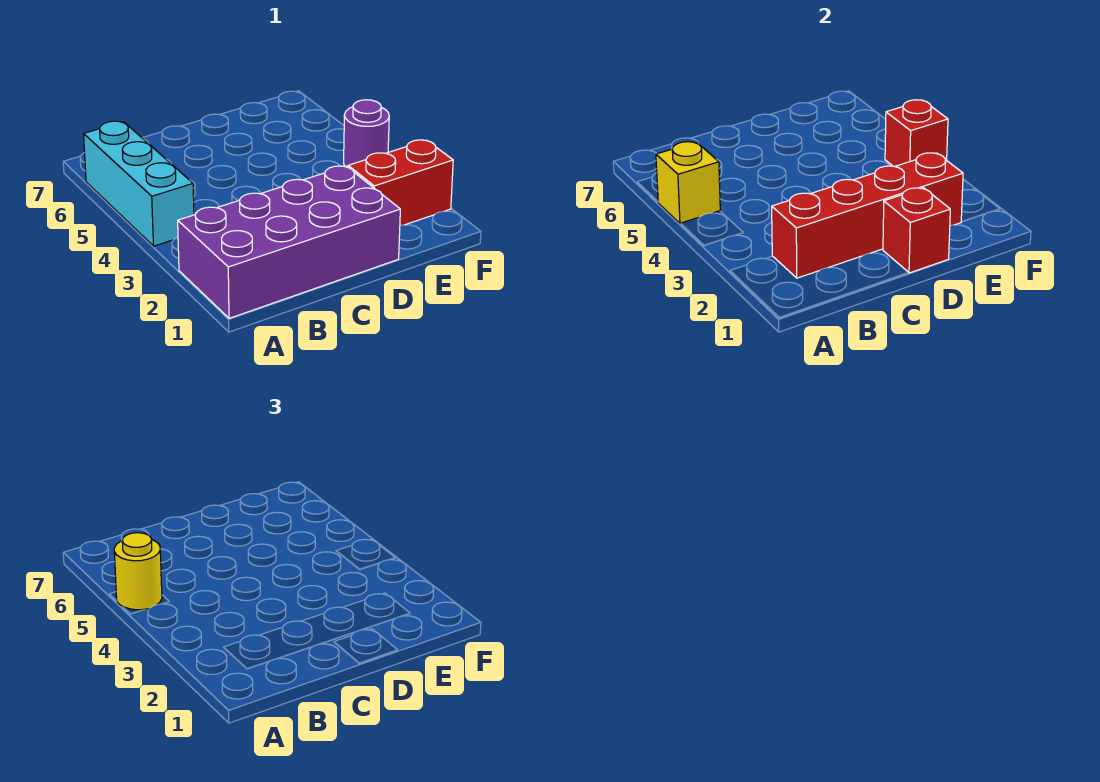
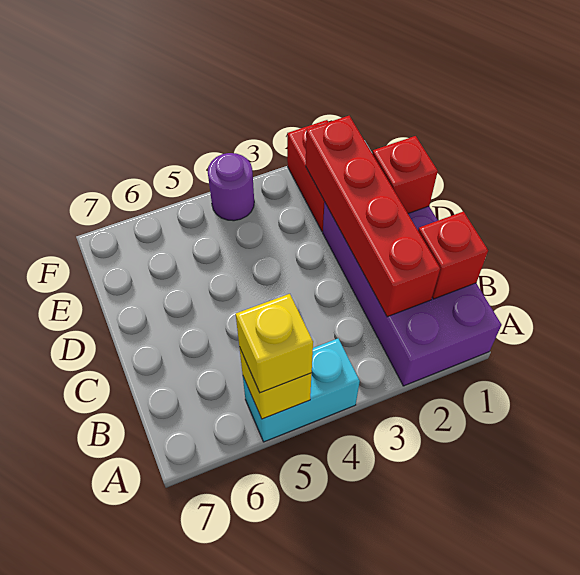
cyan brick A4:A6 level 1 -> cyan brick A4:A5 level 1
yellow round brick A5 level 3 -> yellow brick A5 level 3
red brick F4 level 2 -> red brick B1 level 2

